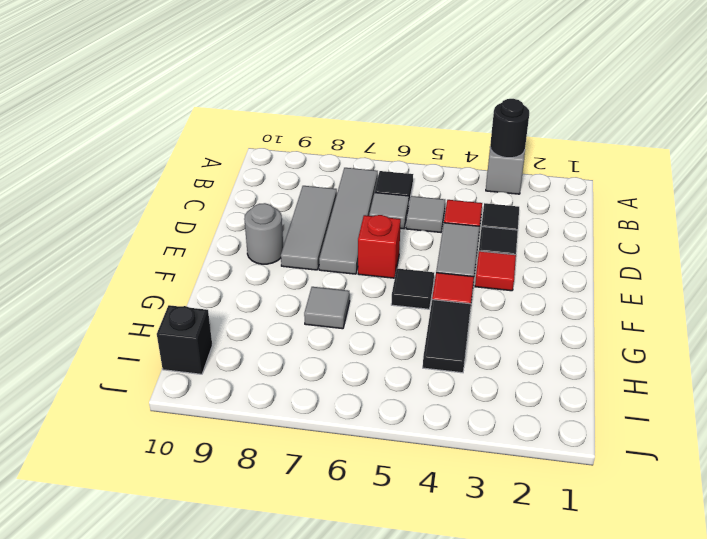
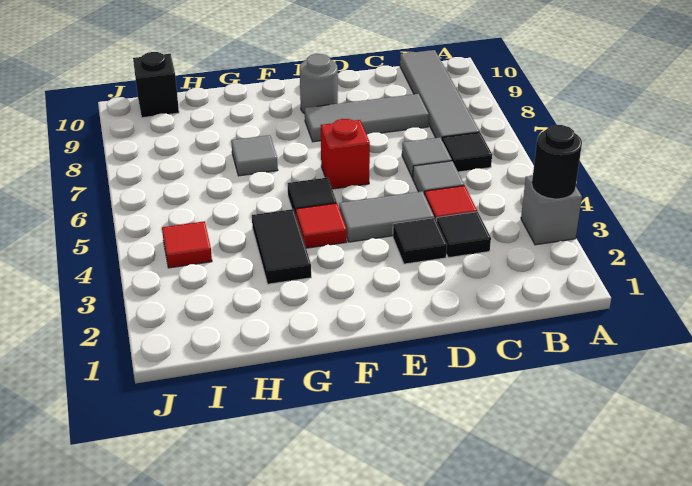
grey tile B7:E7 level 1 -> grey tile B7:B10 level 1
red tile E3 level 1 -> red tile I4 level 1
black tile G4:H4 level 1 -> black tile G3:G4 level 1

